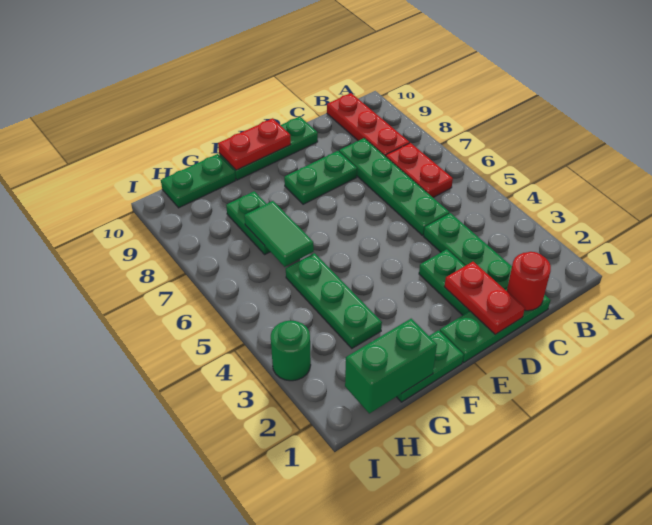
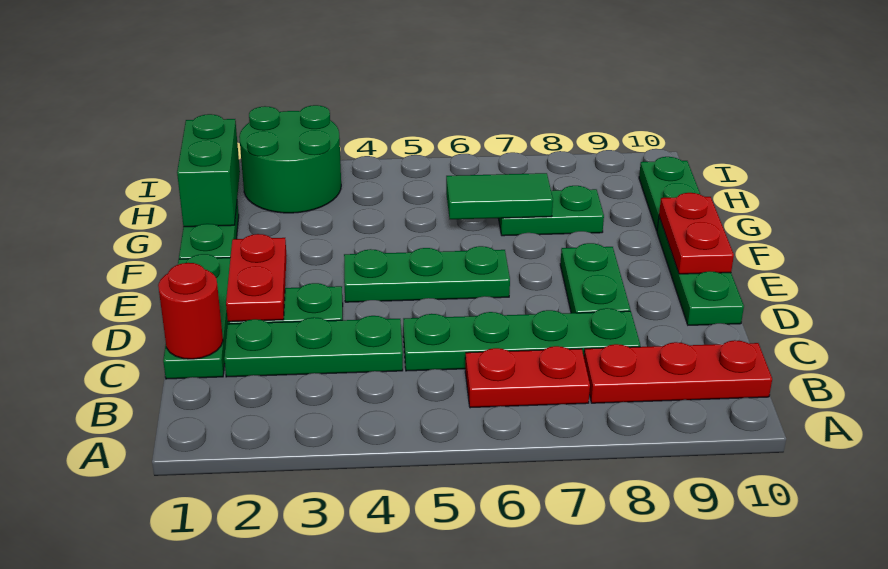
red plate D1:D2 level 2 -> red plate D2:E2 level 2
green plate G3:G5 level 1 -> green plate E4:E6 level 1
green round brick I3 level 1 -> green round brick H2:I3 level 1

